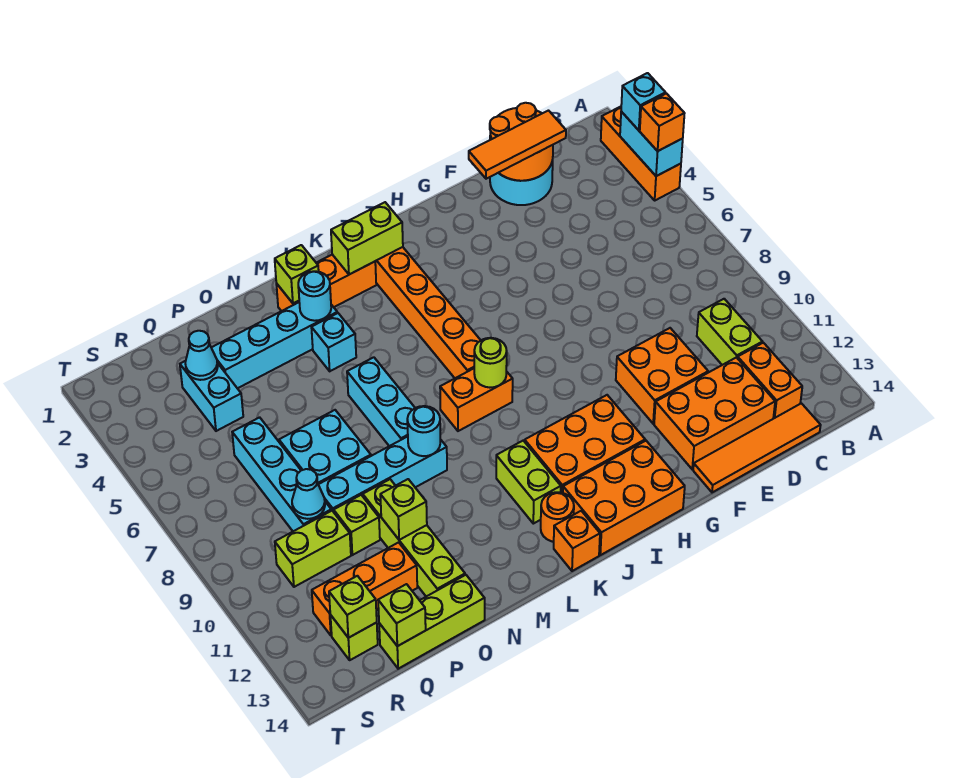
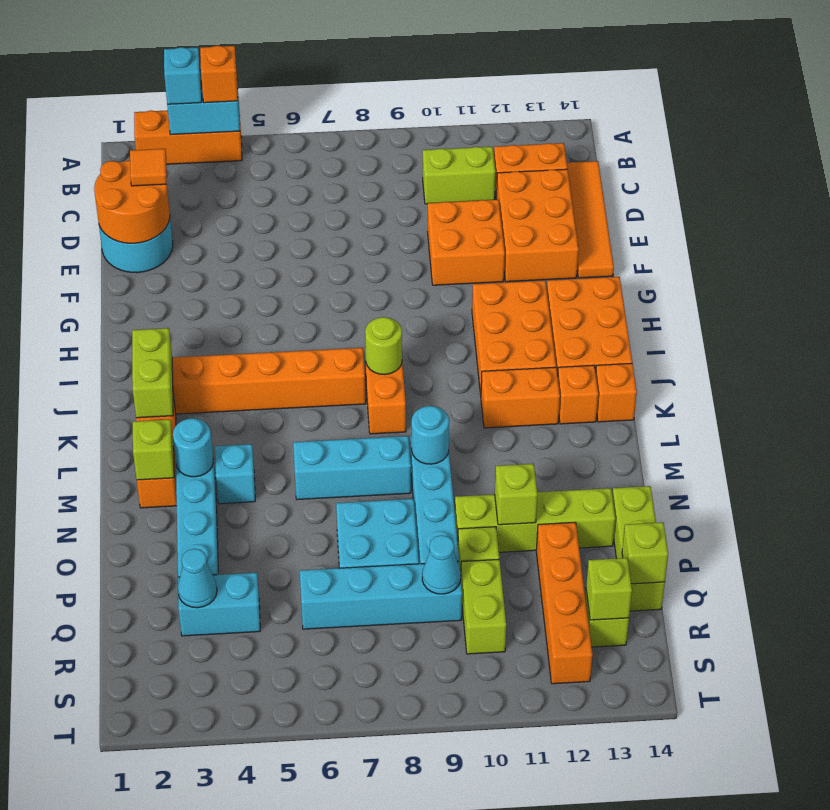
orange tile D2:F2 level 3 -> orange tile D2 level 3
lime brick K11:K12 level 1 -> orange brick K11:K12 level 1
orange round brick K13 level 1 -> orange brick K13 level 1
orange brick P12:R12 level 1 -> orange brick P12:S12 level 1

